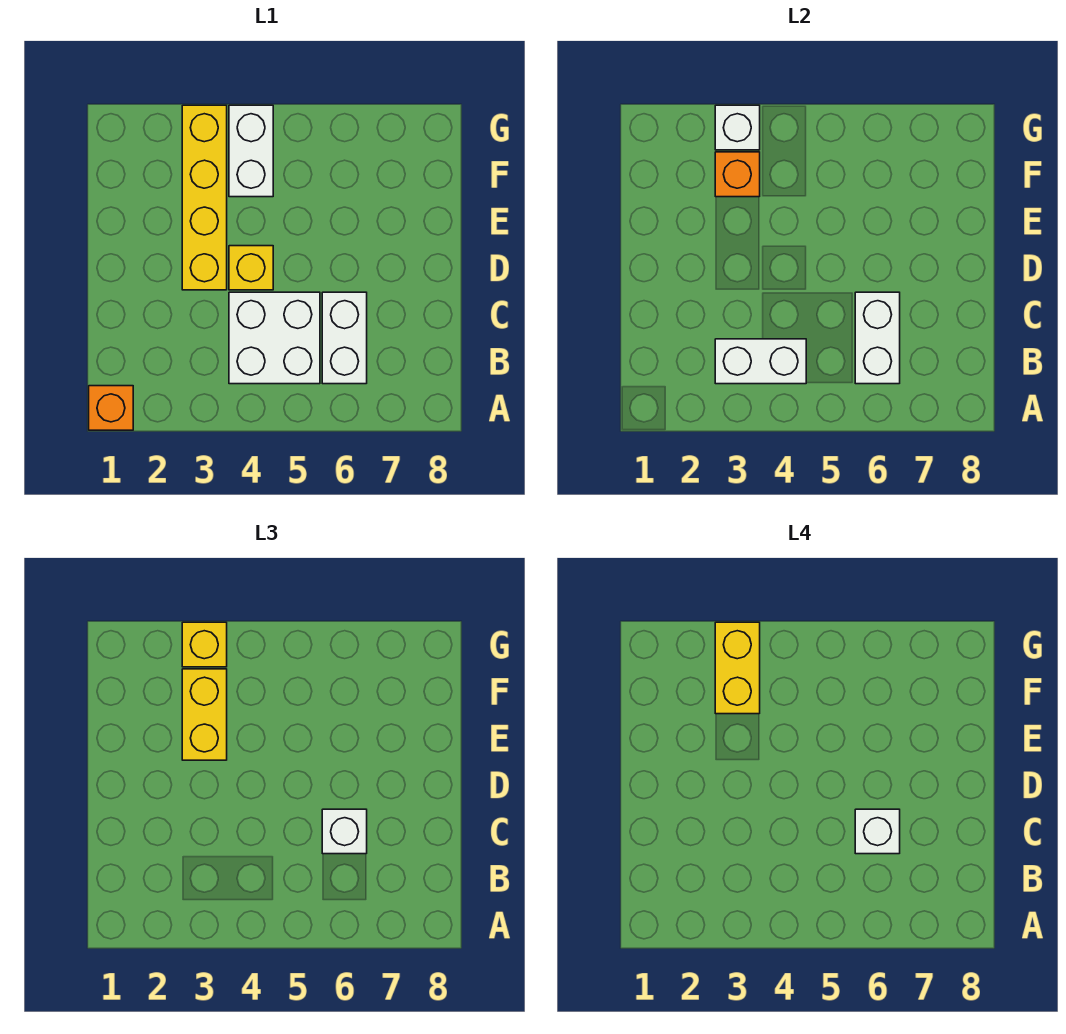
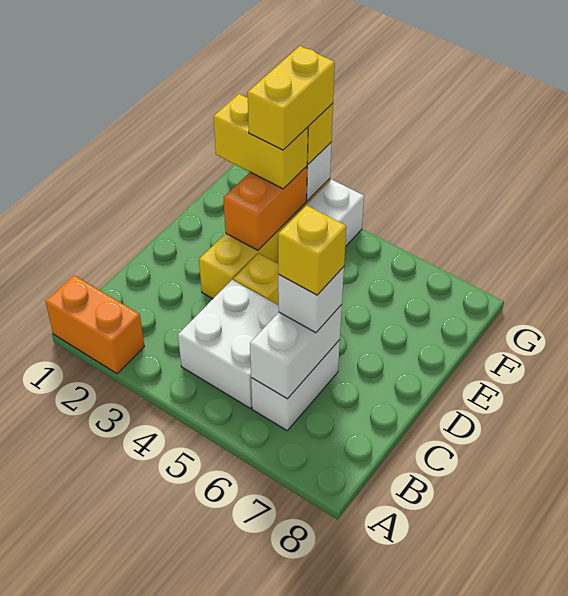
orange brick A1 level 1 -> orange brick A1:A2 level 1
white brick B3:B4 level 2 -> none
white brick C6 level 4 -> yellow brick C6 level 4
yellow brick E3:F3 level 3 -> yellow brick F2:F3 level 3
orange brick F3 level 2 -> orange brick E3:F3 level 2

